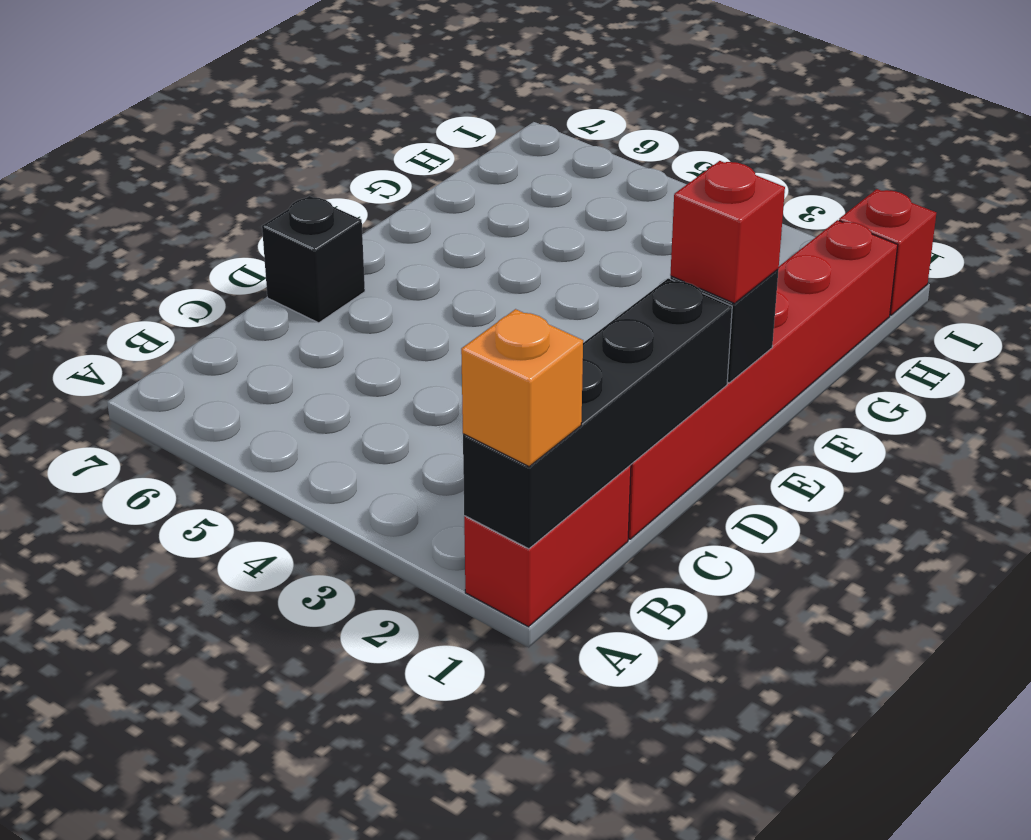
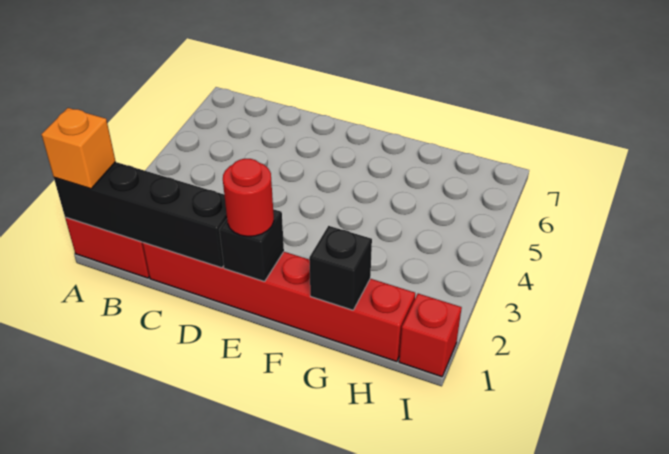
black brick D7 level 1 -> black brick G1 level 2
red brick E1 level 3 -> red round brick E1 level 3

